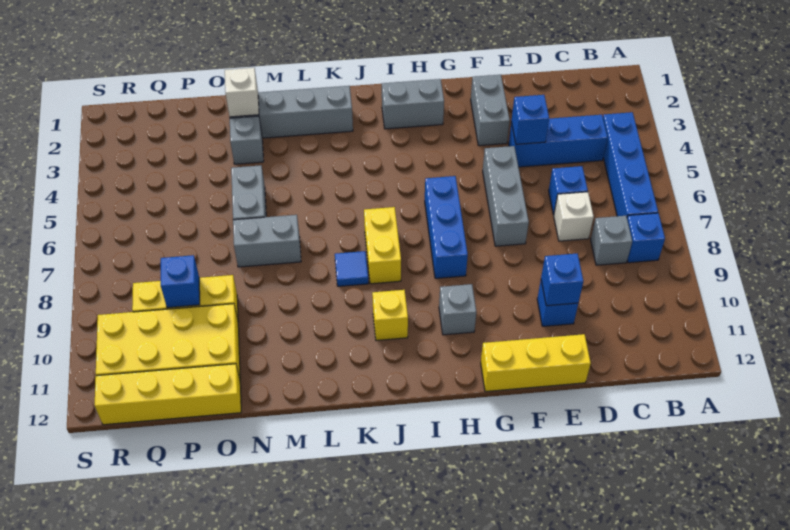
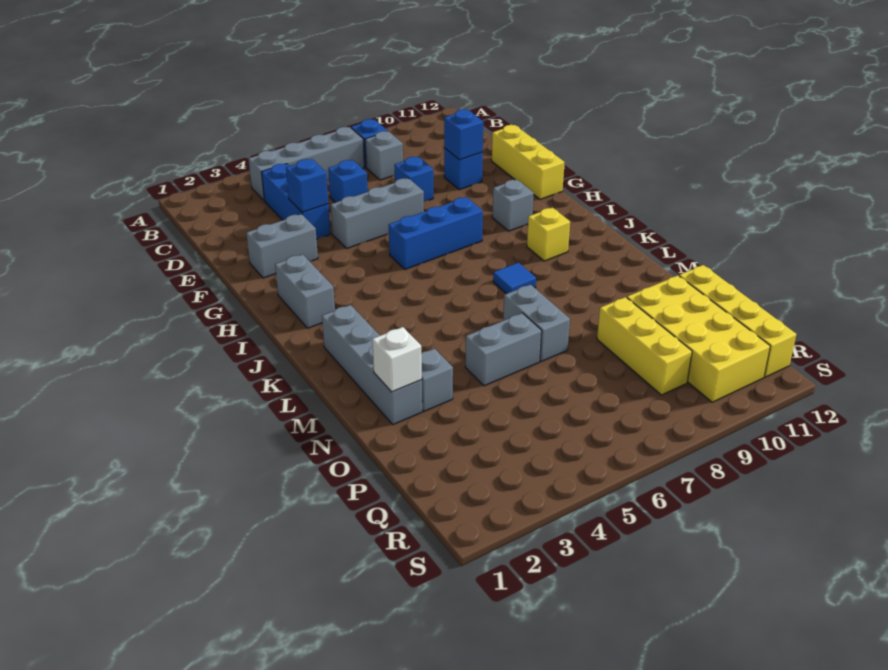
blue brick B4:B7 level 1 -> grey brick B4:B7 level 1
white brick D7 level 1 -> none
yellow brick J7:J8 level 1 -> none
blue brick P9 level 2 -> blue brick E8 level 1

